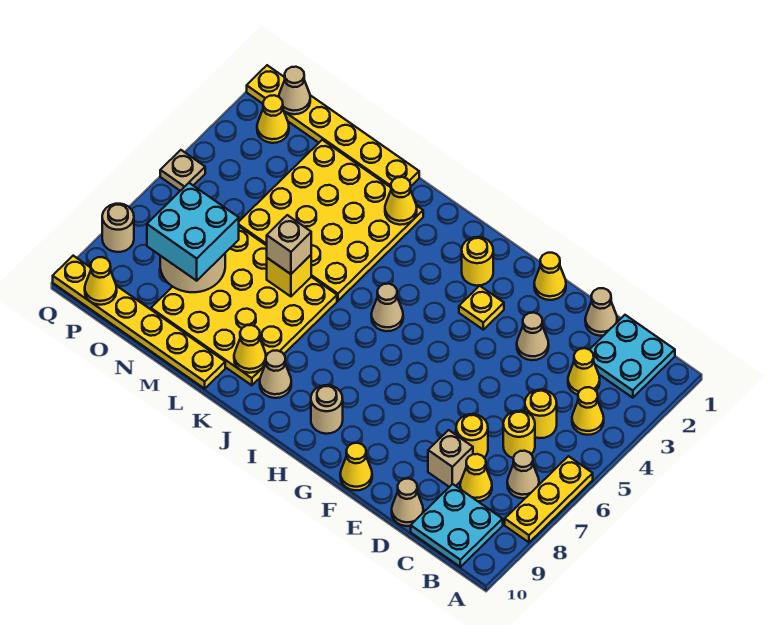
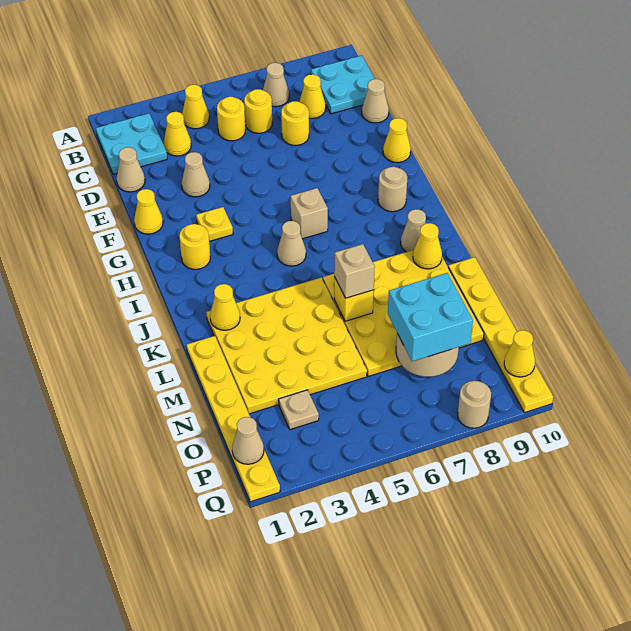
yellow plate A6:A8 level 1 -> none
tan brick D8 level 1 -> tan brick H6 level 1
yellow cone P2 level 1 -> none
tan plate Q5 level 1 -> tan plate O3 level 1

